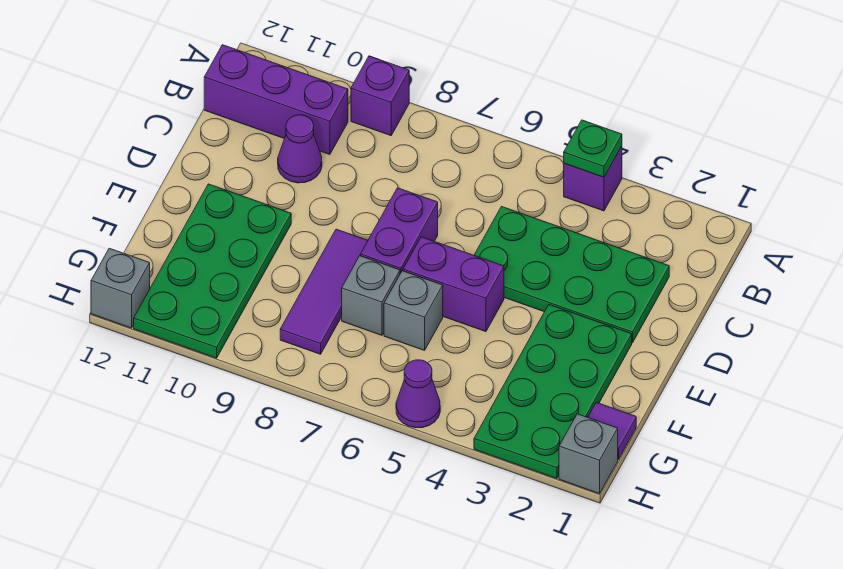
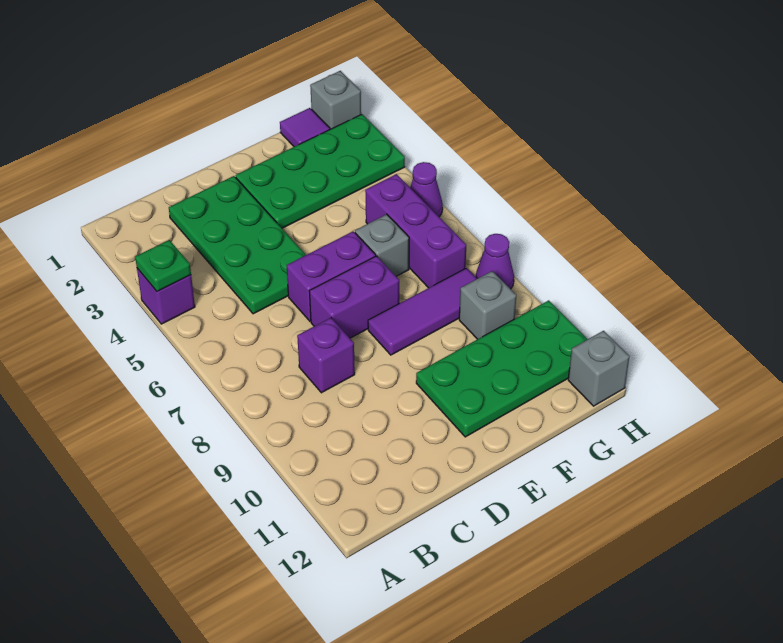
purple brick A9 level 1 -> purple brick C8 level 1
purple brick B10:B12 level 1 -> purple brick G5:G7 level 1
purple cone C10 level 1 -> purple cone H8 level 1
purple brick E5:E6 level 1 -> purple brick D6:E6 level 1
grey brick F7 level 1 -> grey brick G9 level 1

